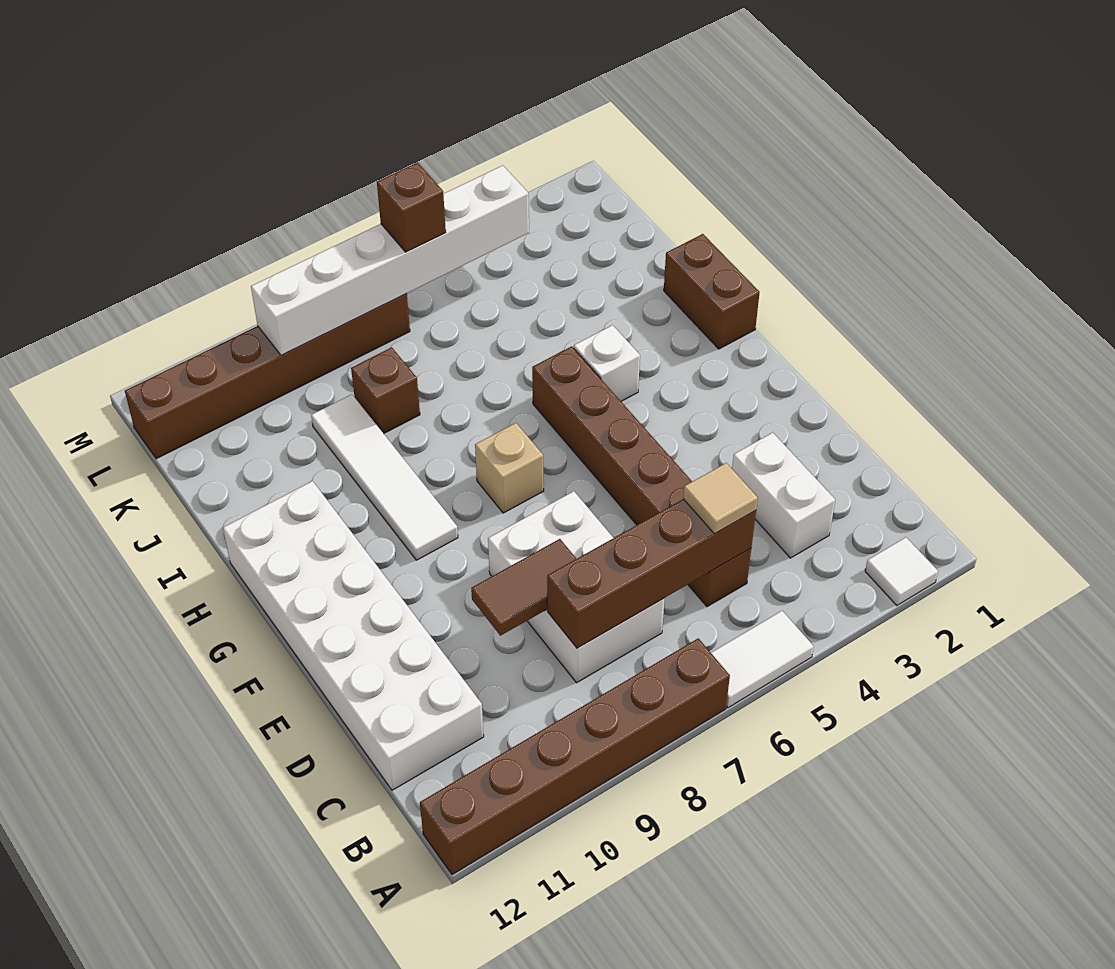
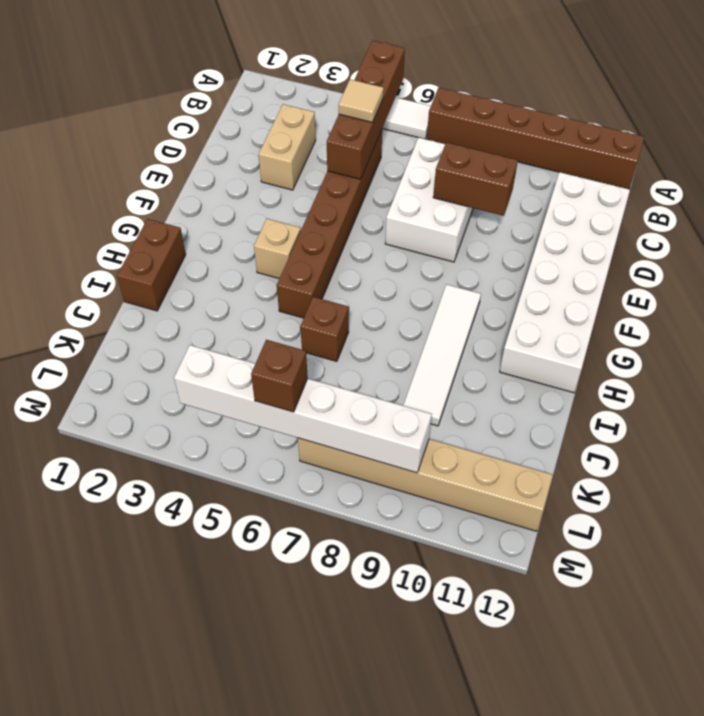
white tile A2 level 1 -> none
white brick C3:D3 level 1 -> tan brick C3:D3 level 1
brown brick C5:C8 level 2 -> brown brick A5:D5 level 2
brown tile D8:D9 level 2 -> brown brick D8:D9 level 2
tan brick G7 level 1 -> tan brick G4 level 1
white brick H4 level 1 -> none
brown brick J8 level 1 -> brown brick I6 level 1
brown brick L7:L12 level 1 -> tan brick L7:L12 level 1

